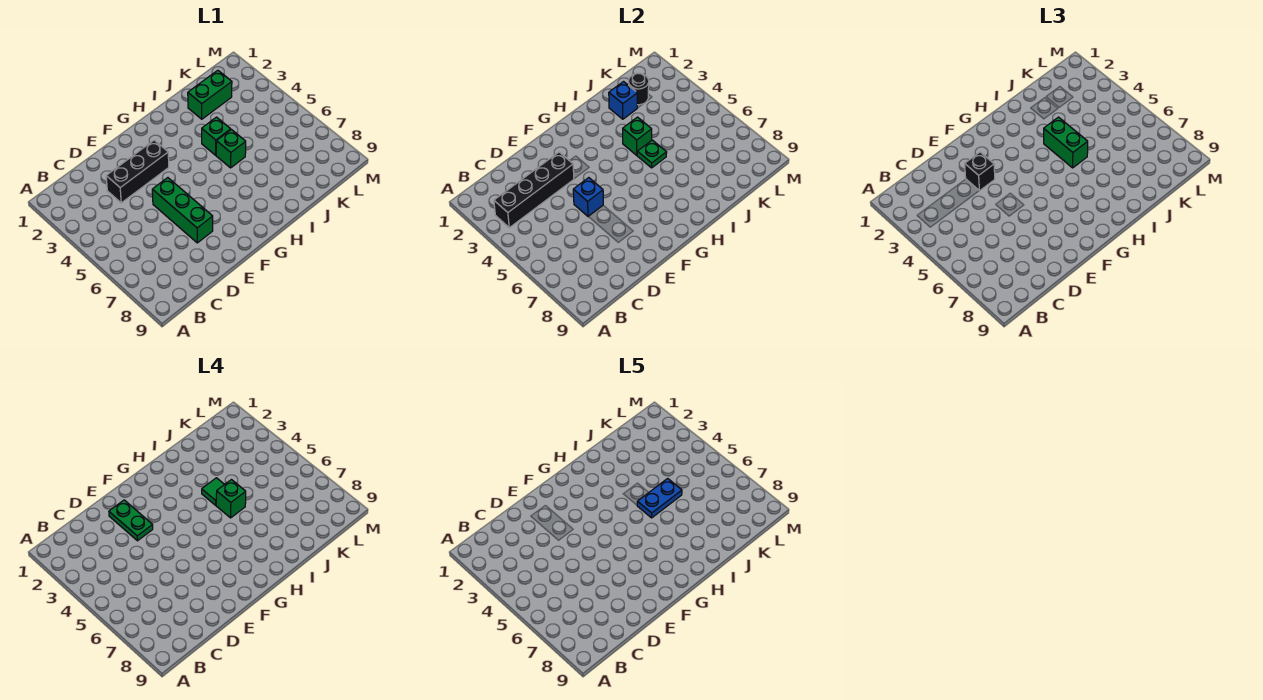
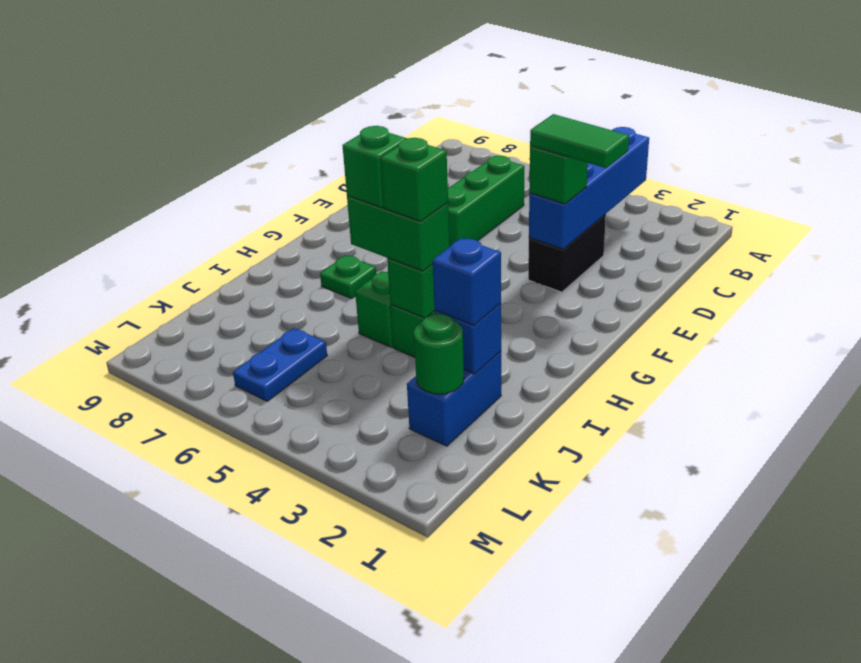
black brick B3:E3 level 2 -> blue brick B3:E3 level 2
black brick D3:F3 level 1 -> black brick D3:E3 level 1
green plate E2:E3 level 4 -> green tile E2:E3 level 4
black brick E3 level 3 -> green brick E3 level 3
green brick E5:E7 level 1 -> green brick C6:E6 level 1
blue brick E5 level 2 -> blue brick J2 level 3
green tile I4 level 4 -> green brick I4 level 4
green plate I5 level 2 -> green plate H7 level 1
blue plate I5:J5 level 5 -> blue plate K6:L6 level 1
green brick J2:K2 level 1 -> blue brick J2:K2 level 1
black round brick K2 level 2 -> green round brick K2 level 2

